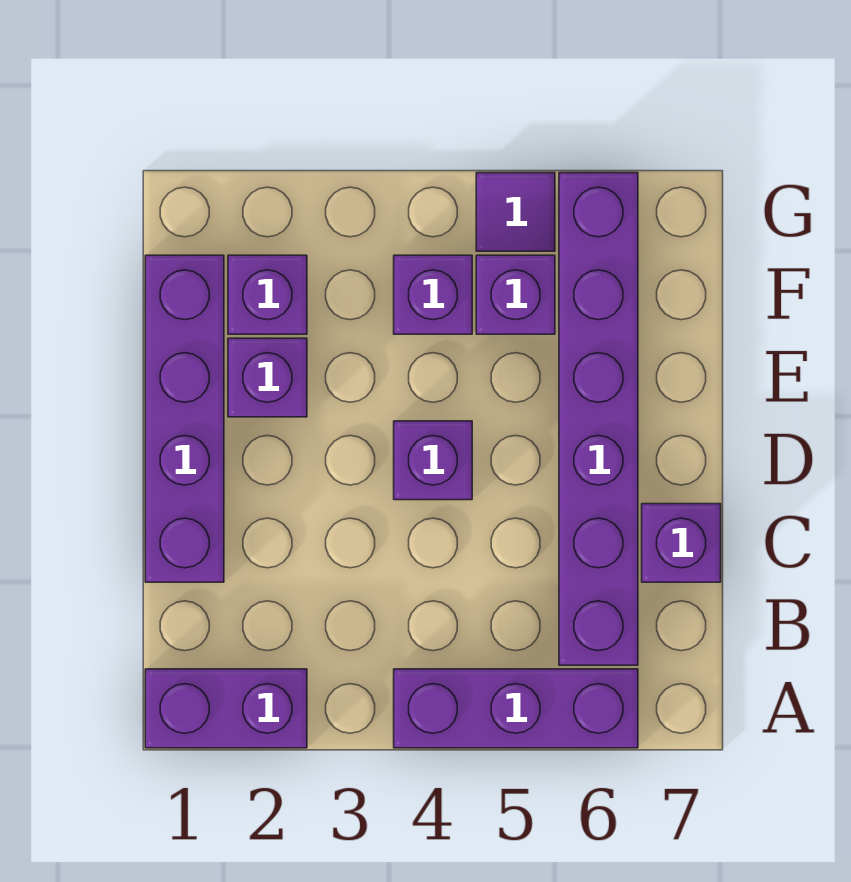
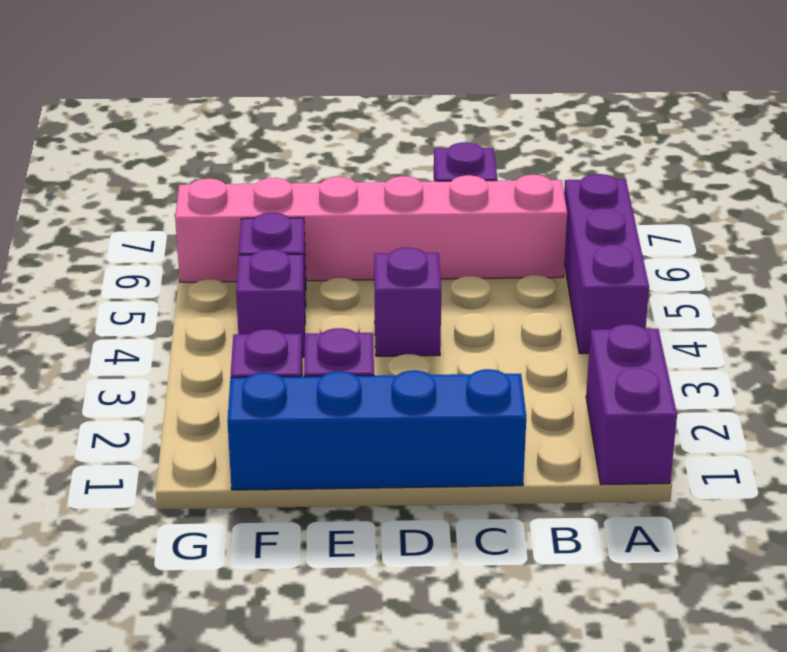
purple brick B6:G6 level 1 -> pink brick B6:G6 level 1
purple brick C1:F1 level 1 -> blue brick C1:F1 level 1
purple tile G5 level 1 -> none

